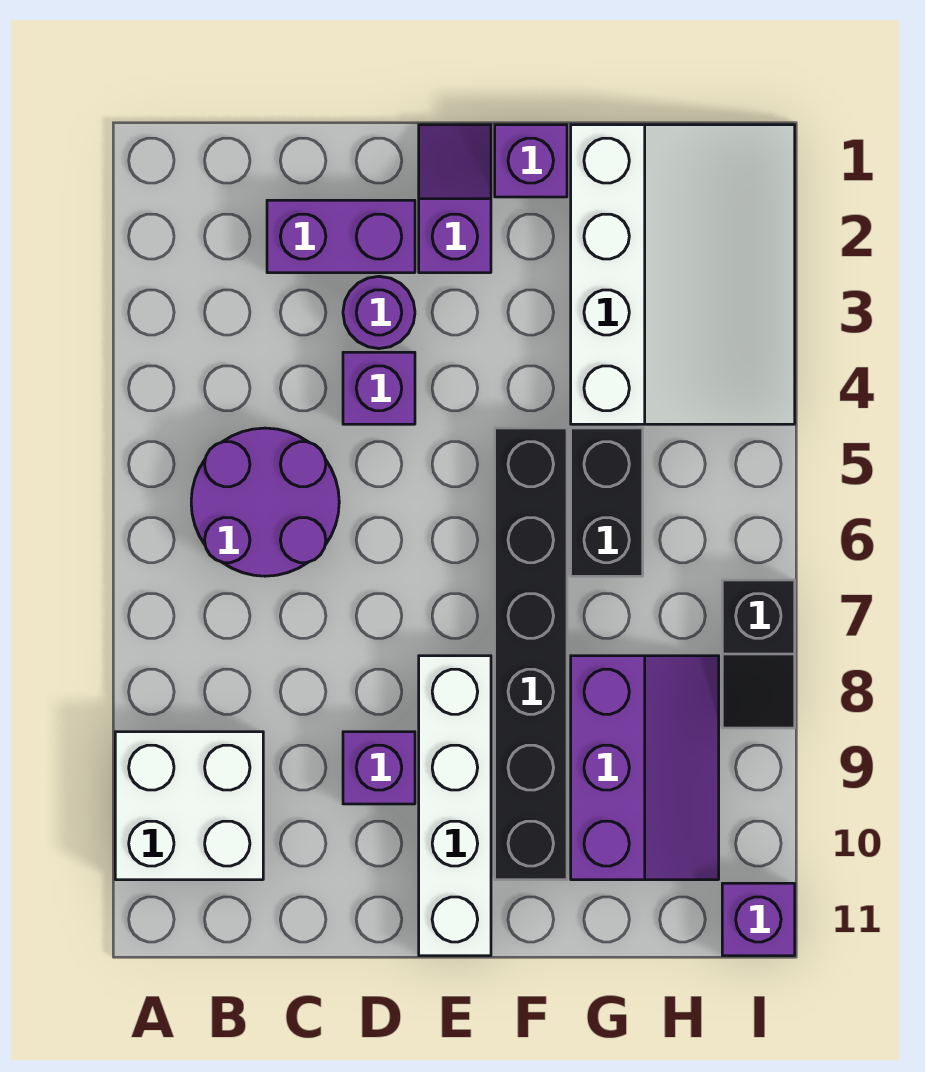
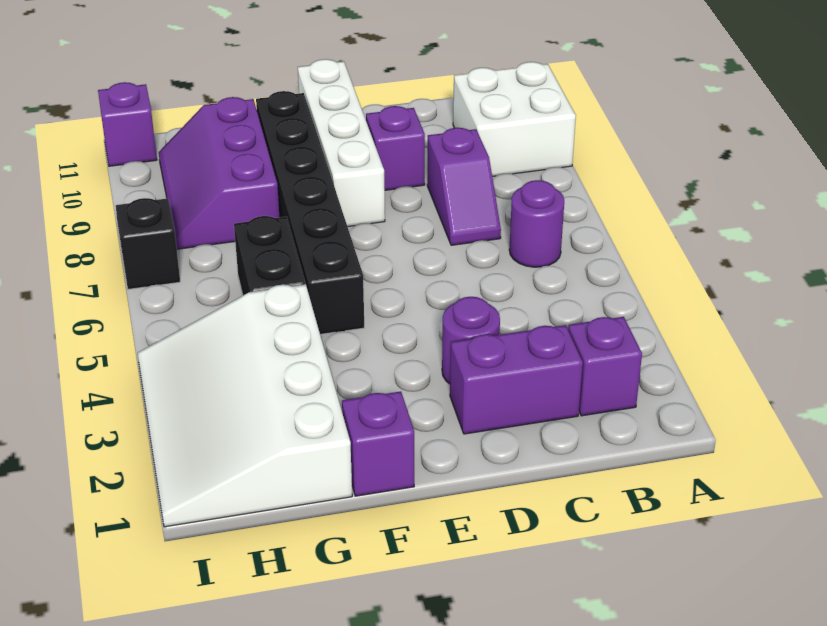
purple round brick B5:C6 level 1 -> purple round brick B6 level 1
purple brick D4 level 1 -> purple brick B2 level 1
purple slope E1:E2 level 1 top 2 -> purple slope C7:C8 level 1 top 8

